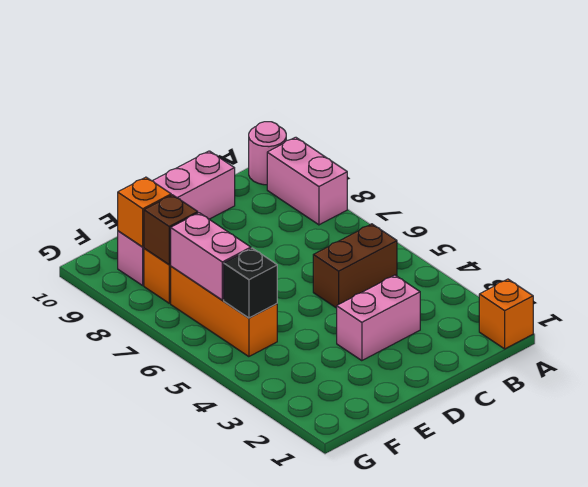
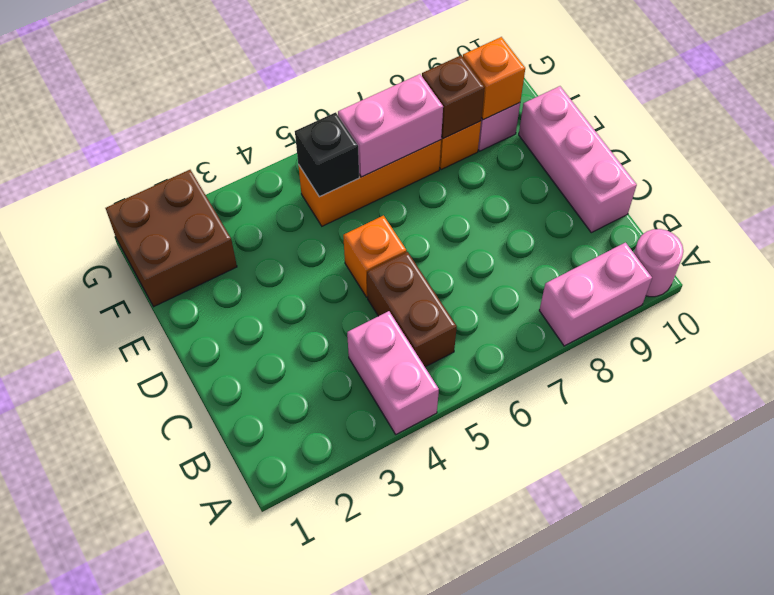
orange brick A1 level 1 -> orange brick D5 level 1
pink brick C3:D3 level 1 -> pink brick A4:B4 level 1
none -> brown brick F1:G2 level 1

